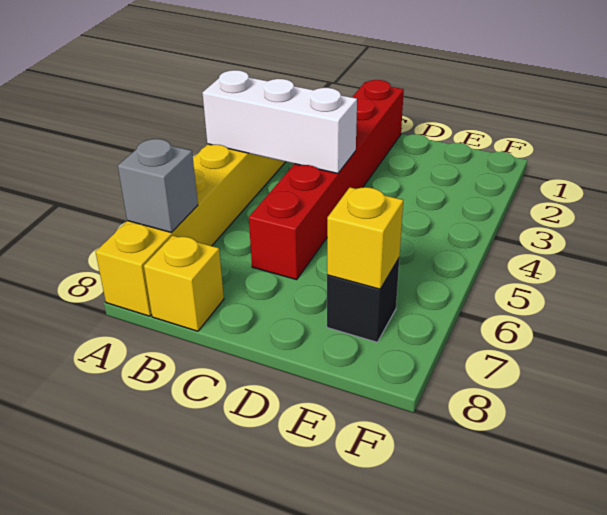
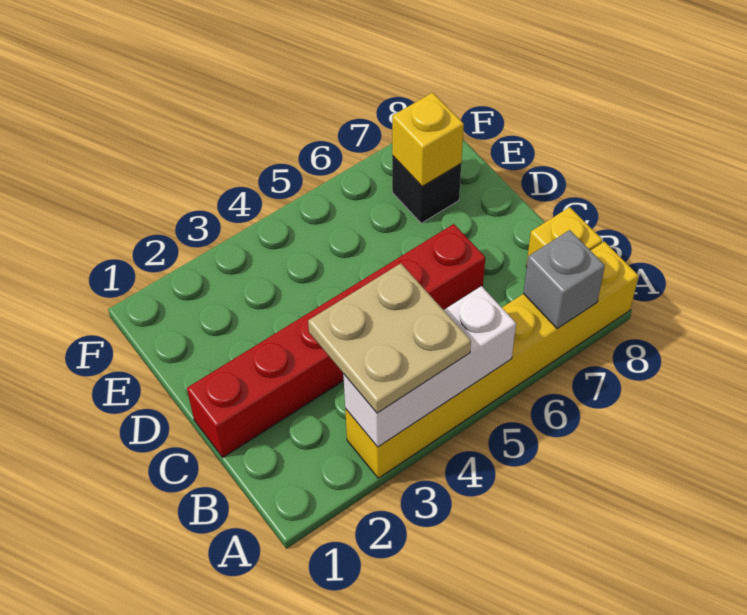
none -> tan plate A3:B4 level 3
white brick A4:C4 level 2 -> white brick A3:A5 level 2

